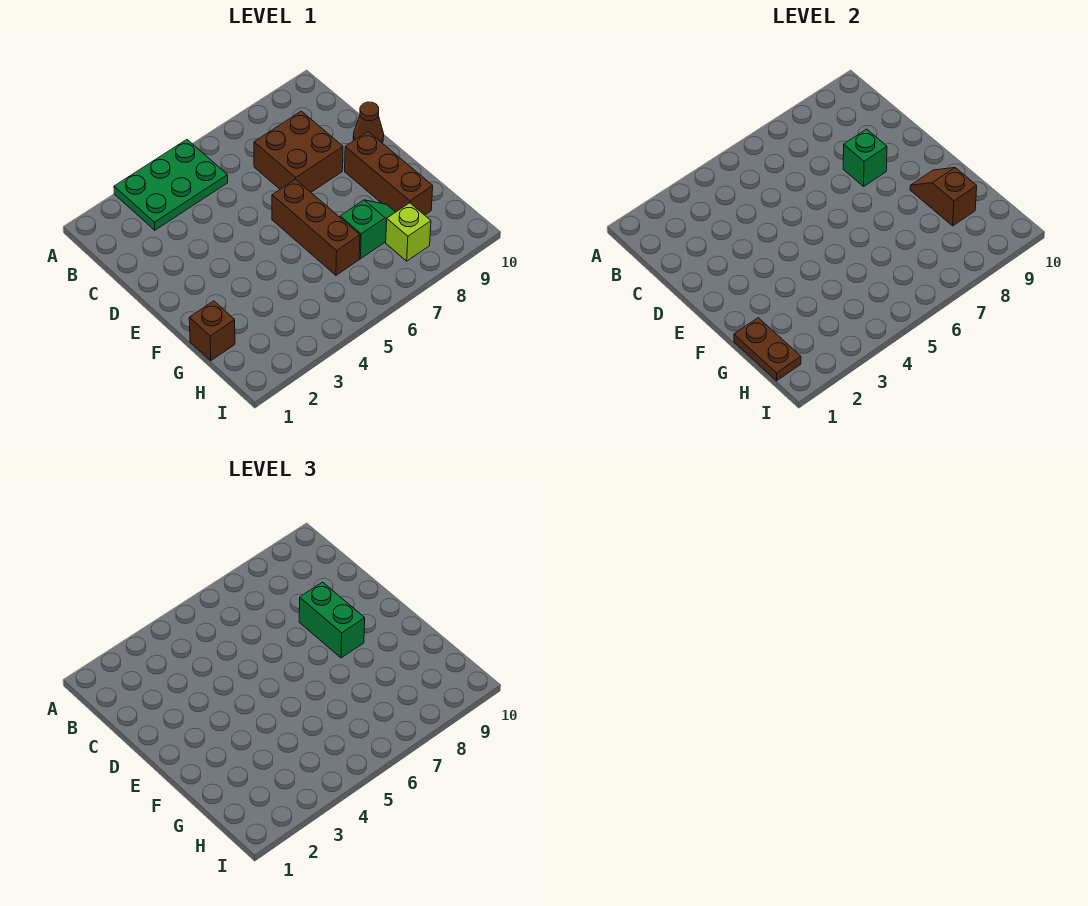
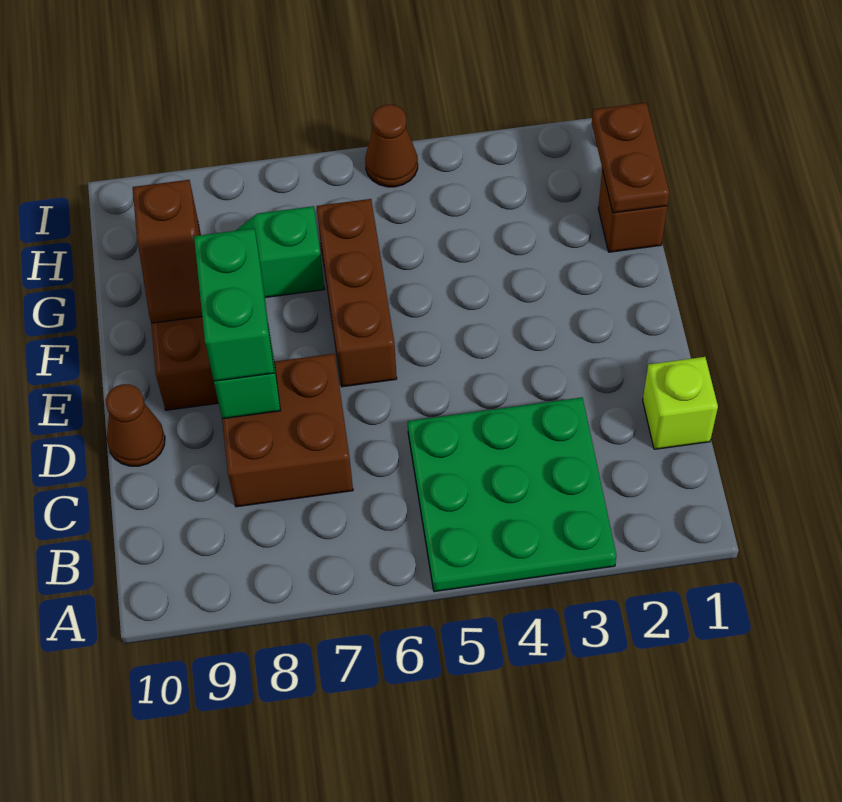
green plate A3:B5 level 1 -> green plate A3:C5 level 1
lime brick H8 level 1 -> lime brick C1 level 1
none -> brown cone I5 level 1

